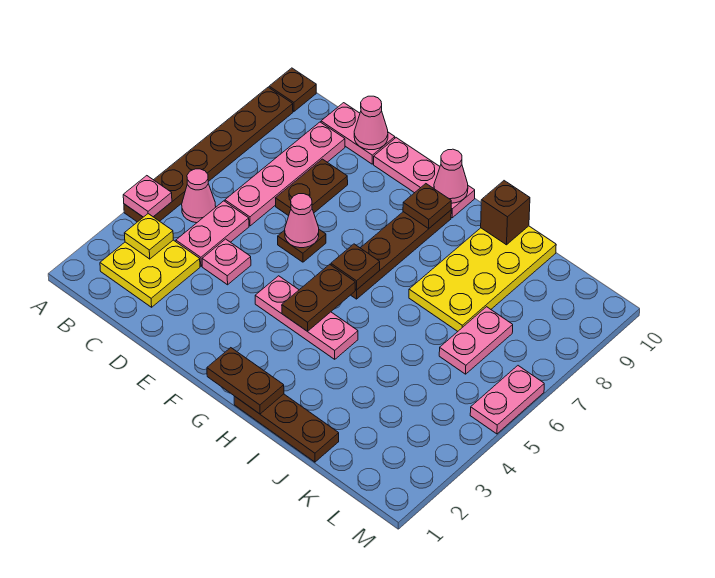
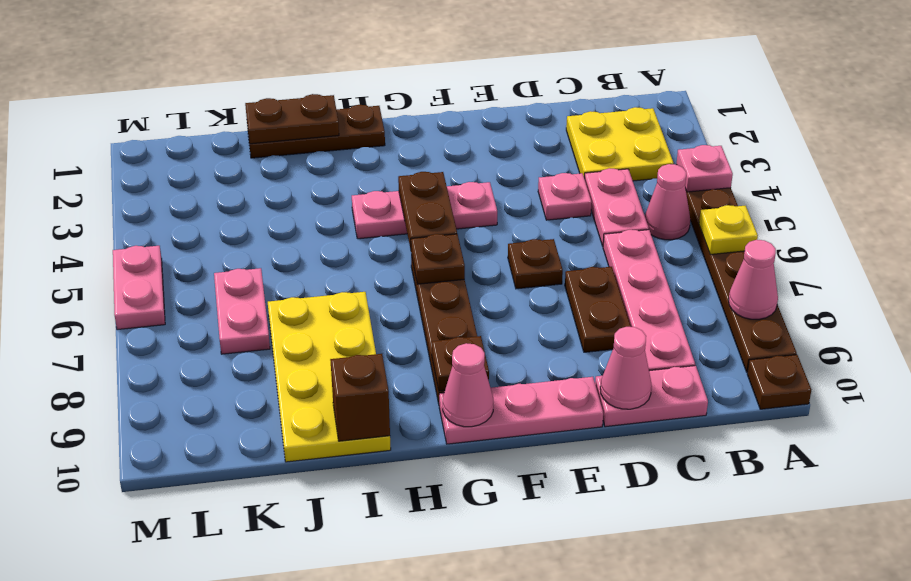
yellow plate B3 level 2 -> yellow plate A6 level 2
pink cone E6 level 2 -> pink cone A8 level 2
brown plate G1:H1 level 2 -> brown plate I1:J1 level 2

